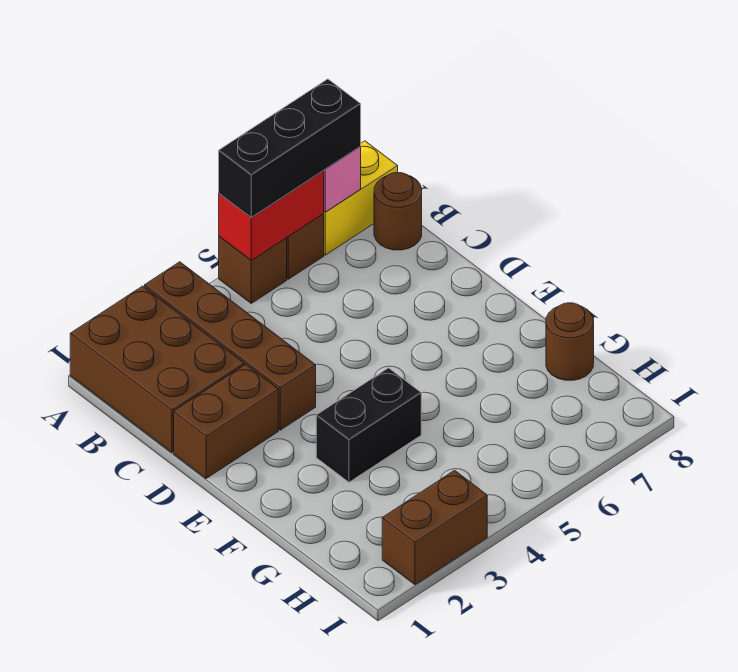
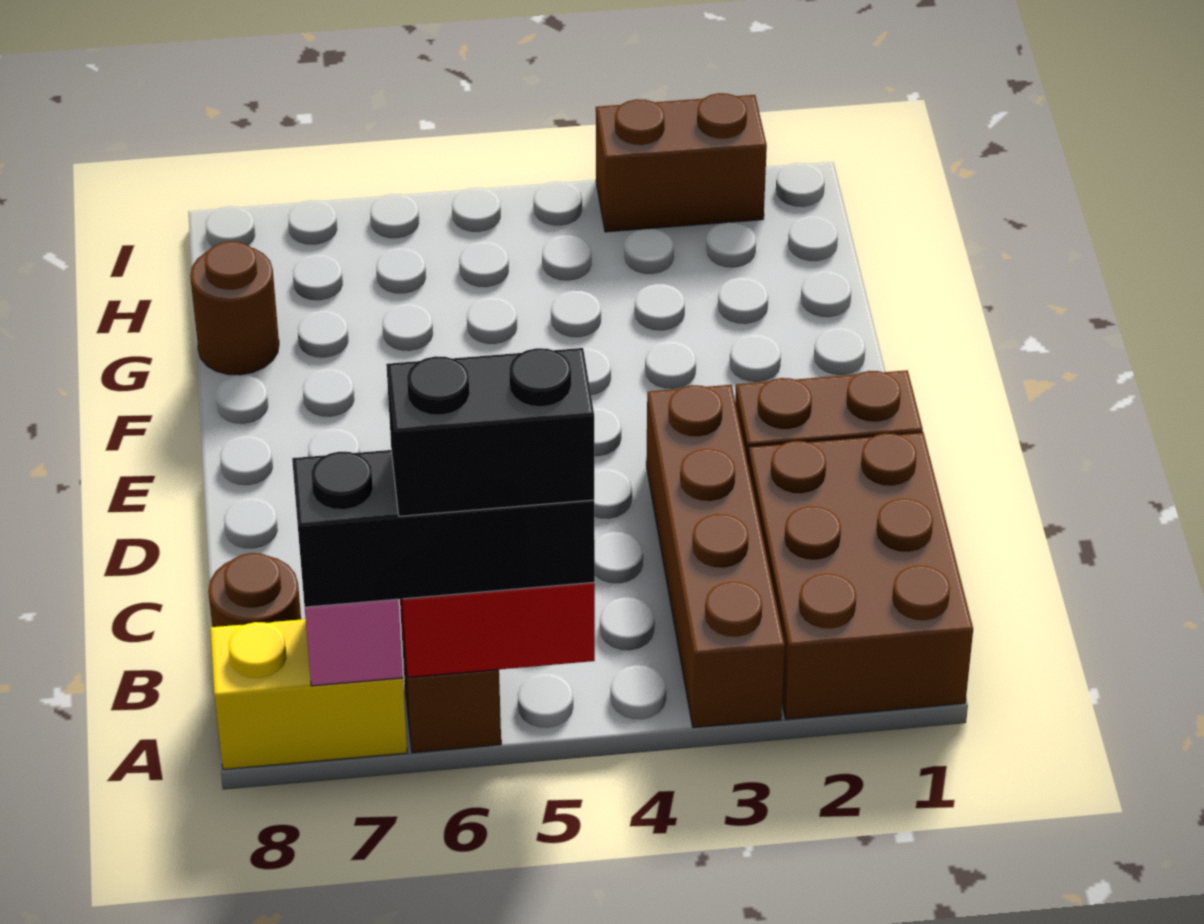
brown brick A5 level 1 -> none
black brick F3:F4 level 1 -> black brick A5:A6 level 4

